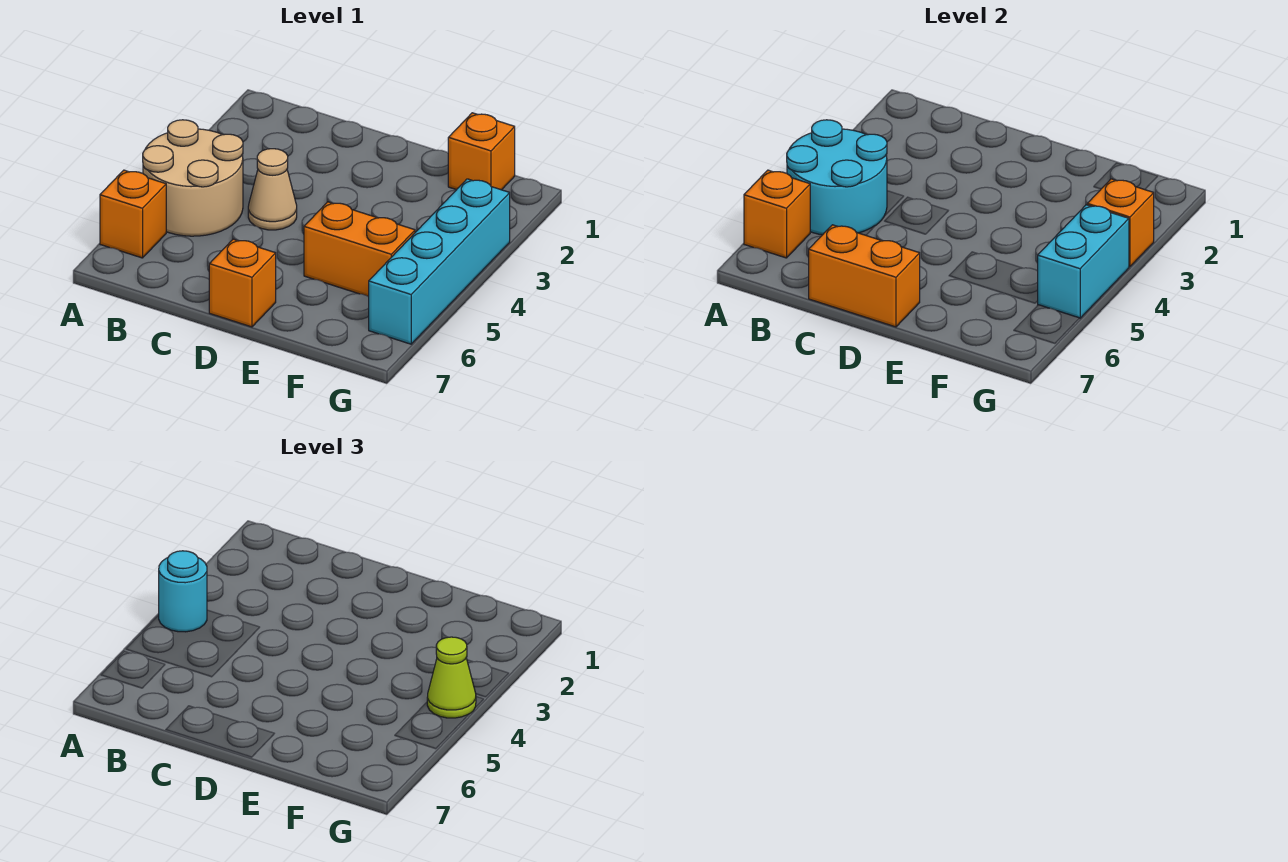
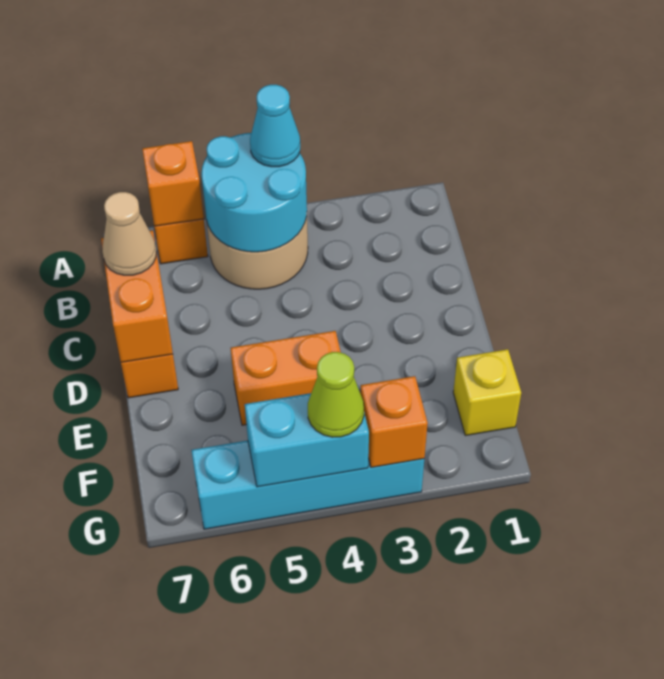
cyan round brick A4 level 3 -> cyan cone A4 level 3
tan cone C4 level 1 -> tan cone C7 level 3
orange brick E5:F5 level 1 -> orange brick E4:E5 level 1
orange brick F1 level 1 -> yellow brick F1 level 1

